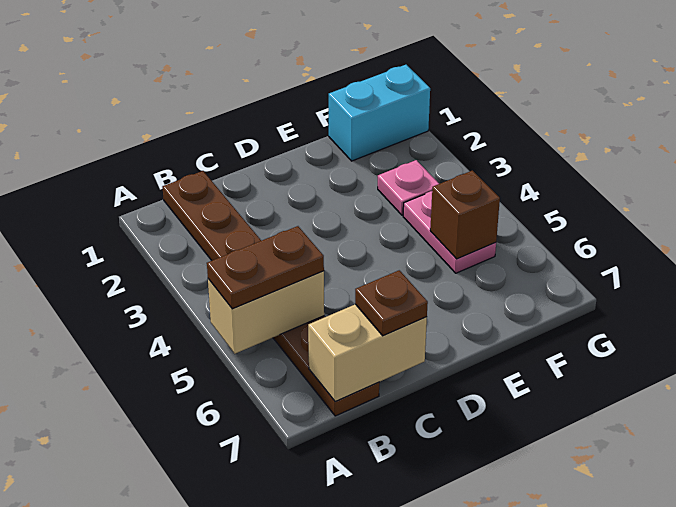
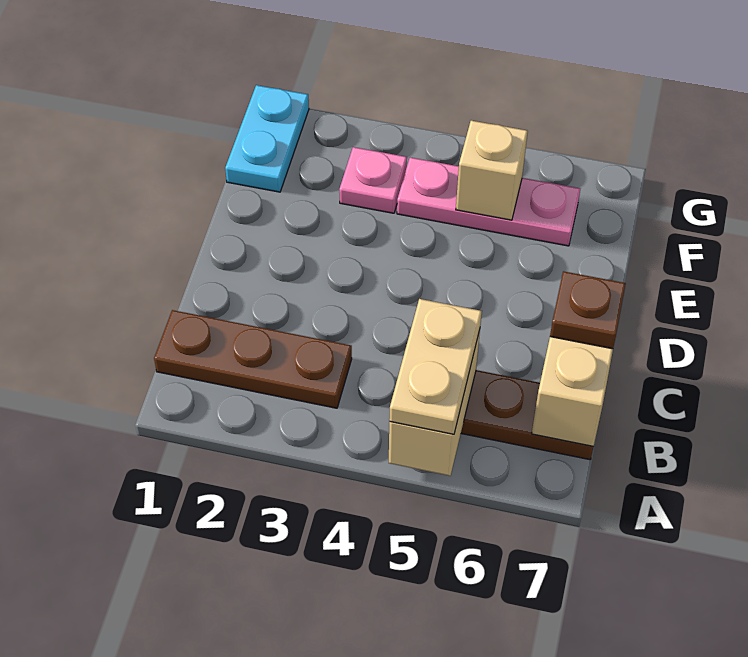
brown plate A5:B5 level 3 -> tan plate A5:B5 level 3
cyan brick F1:G1 level 1 -> cyan plate F1:G1 level 1
pink plate F4:F5 level 1 -> pink plate F4:F6 level 1
brown brick F5 level 2 -> tan brick F5 level 2

